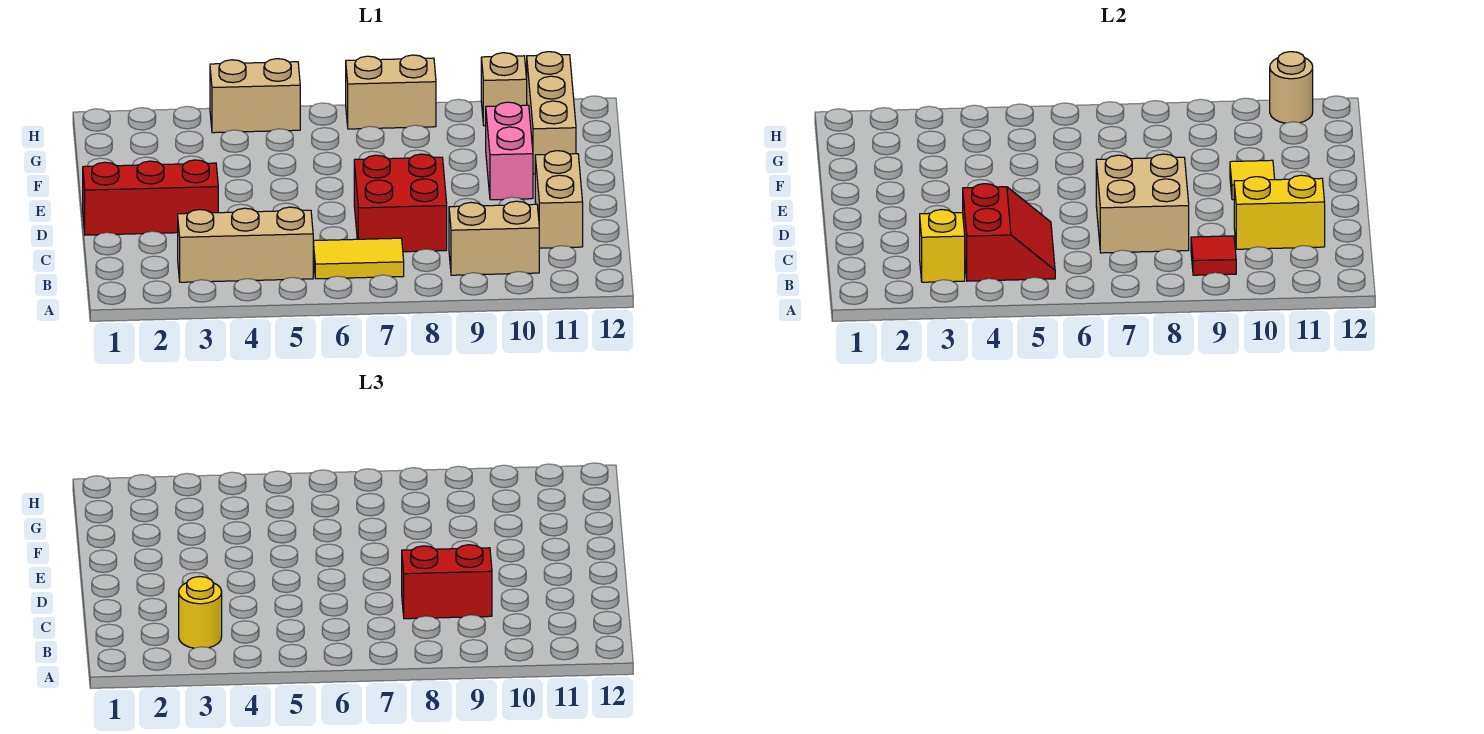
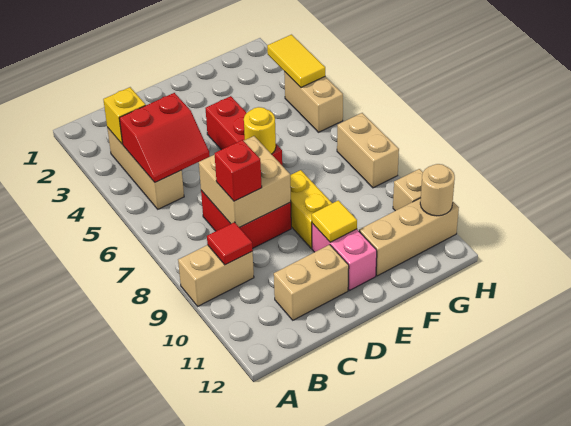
yellow round brick B3 level 3 -> yellow round brick E6 level 2
yellow tile B6:B7 level 1 -> yellow tile H3:H4 level 2
tan brick B9:B10 level 1 -> tan brick A9:B9 level 1
red brick C8:C9 level 3 -> red brick C8 level 3
yellow brick C10:C11 level 2 -> yellow brick E8:E9 level 1
red brick D1:D3 level 1 -> red brick E4:E6 level 1
pink brick E10:F10 level 1 -> pink brick E10:E11 level 1

